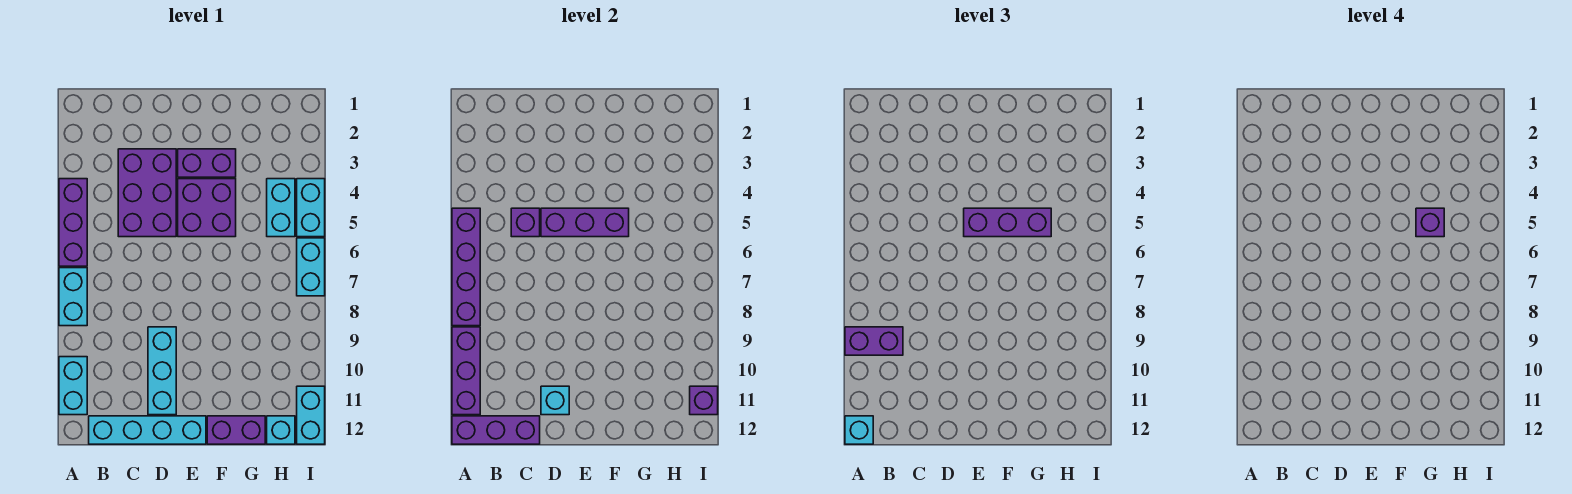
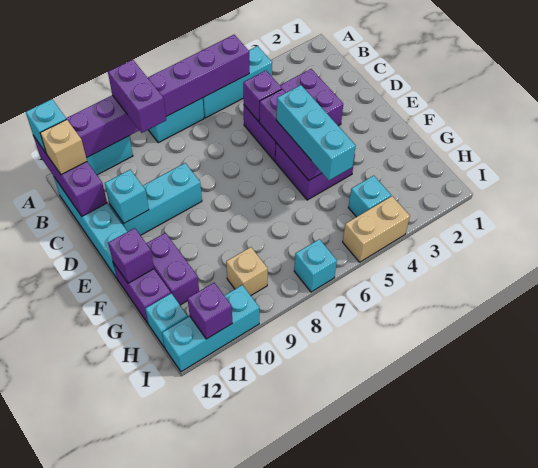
purple brick A4:A6 level 1 -> cyan brick A4:A6 level 1
none -> tan brick B12 level 3
purple brick E3:F3 level 1 -> purple brick F11:G11 level 1
purple brick E5:G5 level 3 -> cyan brick E5:G5 level 3
purple brick G5 level 4 -> purple brick F12 level 2
cyan brick H4:H5 level 1 -> cyan brick H4 level 1
none -> tan brick H9 level 1
cyan brick I4:I5 level 1 -> tan brick I4:I5 level 1
cyan brick I6:I7 level 1 -> cyan brick I7 level 1
cyan brick I11:I12 level 1 -> cyan brick I10:I12 level 1

